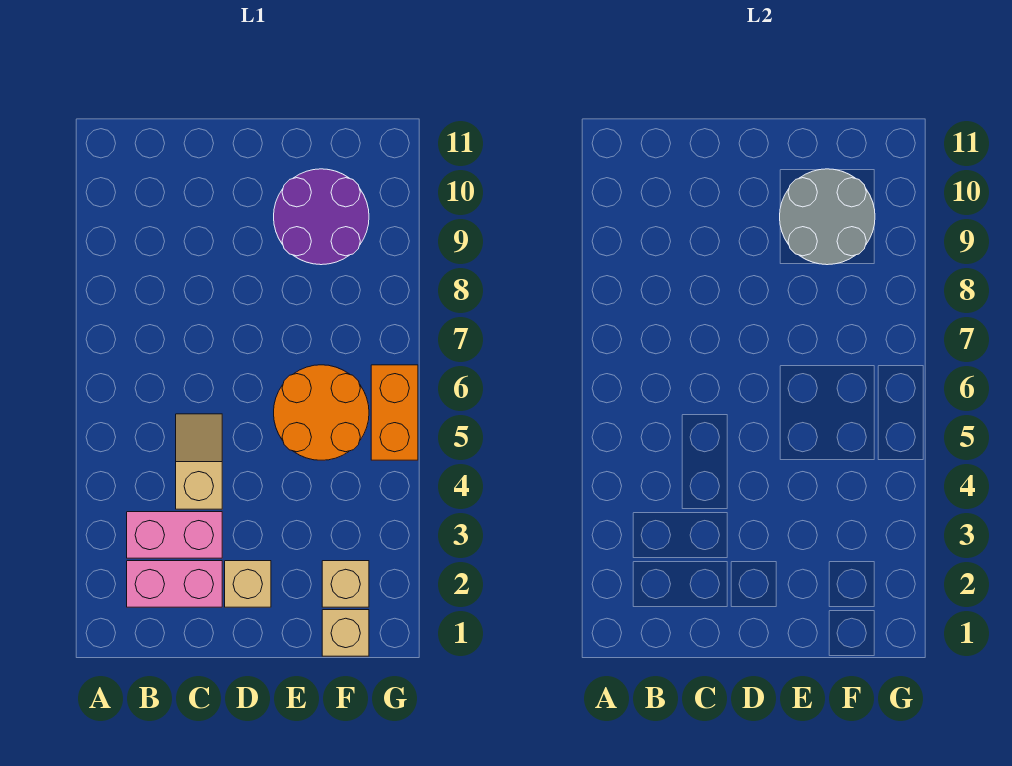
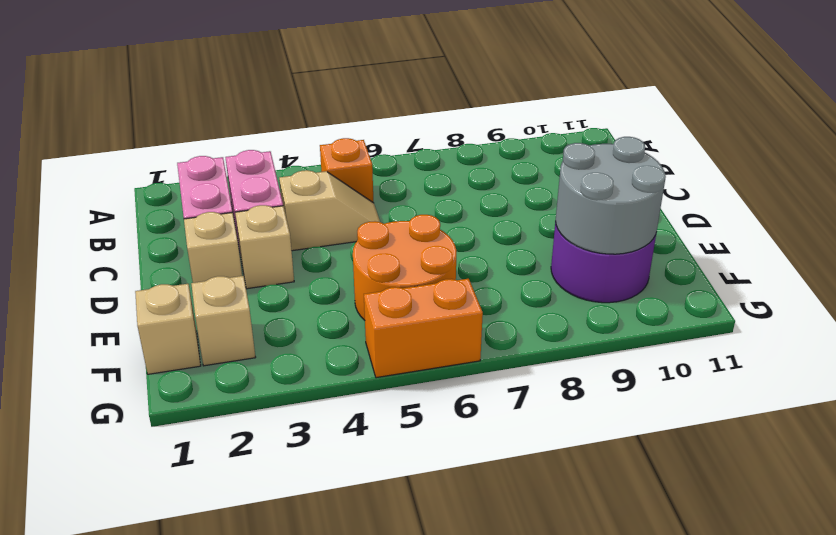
none -> orange brick B5 level 1
none -> tan brick D3 level 1

